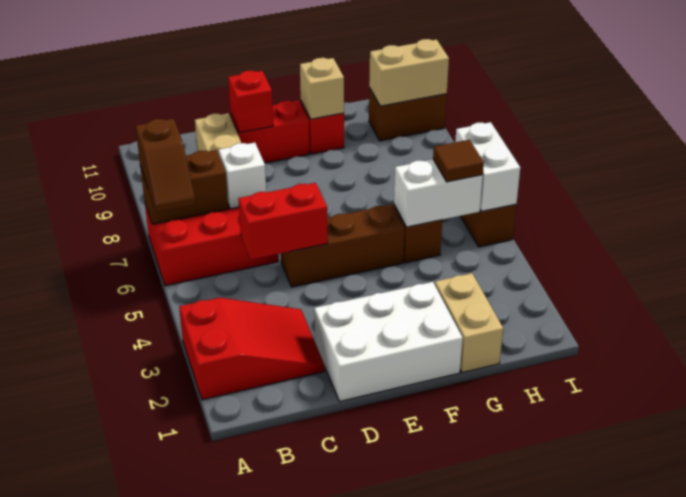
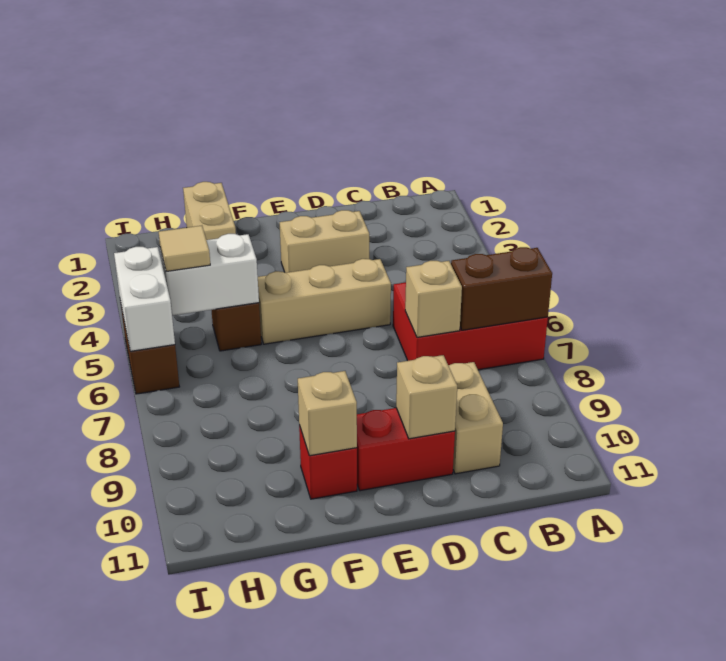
red slope A2:C3 level 1 top A -> none
brown slope A6:A7 level 3 top 7 -> none
red brick C5:D5 level 2 -> none
white brick C7 level 2 -> tan brick C7 level 2
white brick D1:F2 level 1 -> none
brown brick D5:F5 level 1 -> tan brick D5:F5 level 1
red brick D10 level 2 -> tan brick D10 level 2
brown tile H5 level 3 -> tan tile H5 level 3
brown brick H10:I10 level 1 -> none
tan brick H10:I10 level 2 -> tan brick D3:E3 level 1

